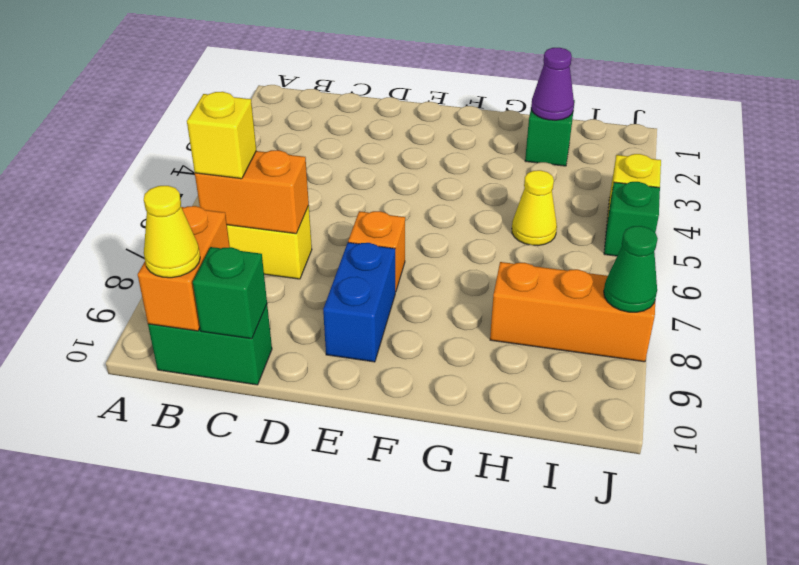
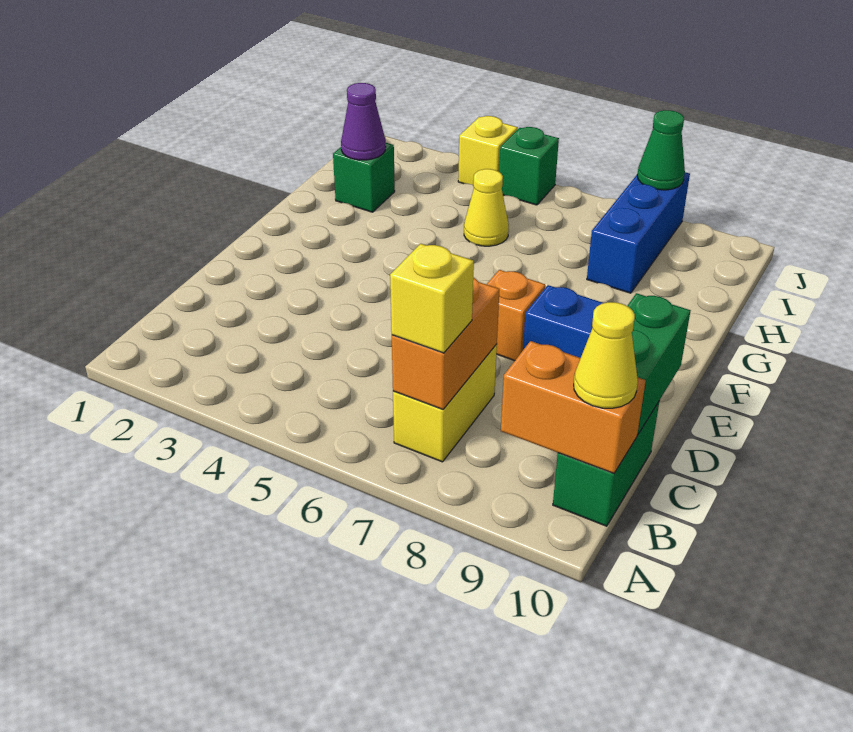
green brick C10 level 2 -> green brick C10:D10 level 2
orange brick H8:J8 level 1 -> blue brick H8:J8 level 1

